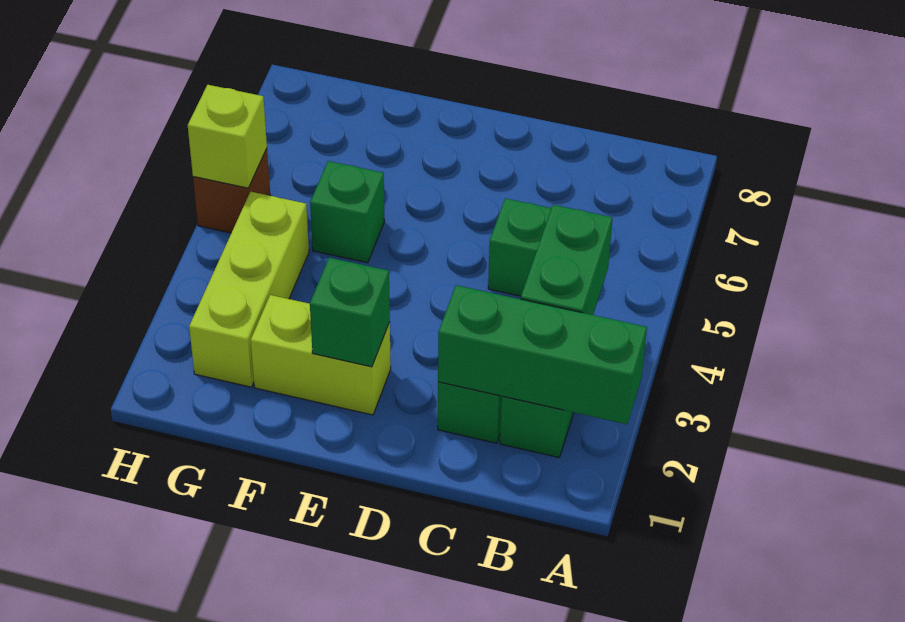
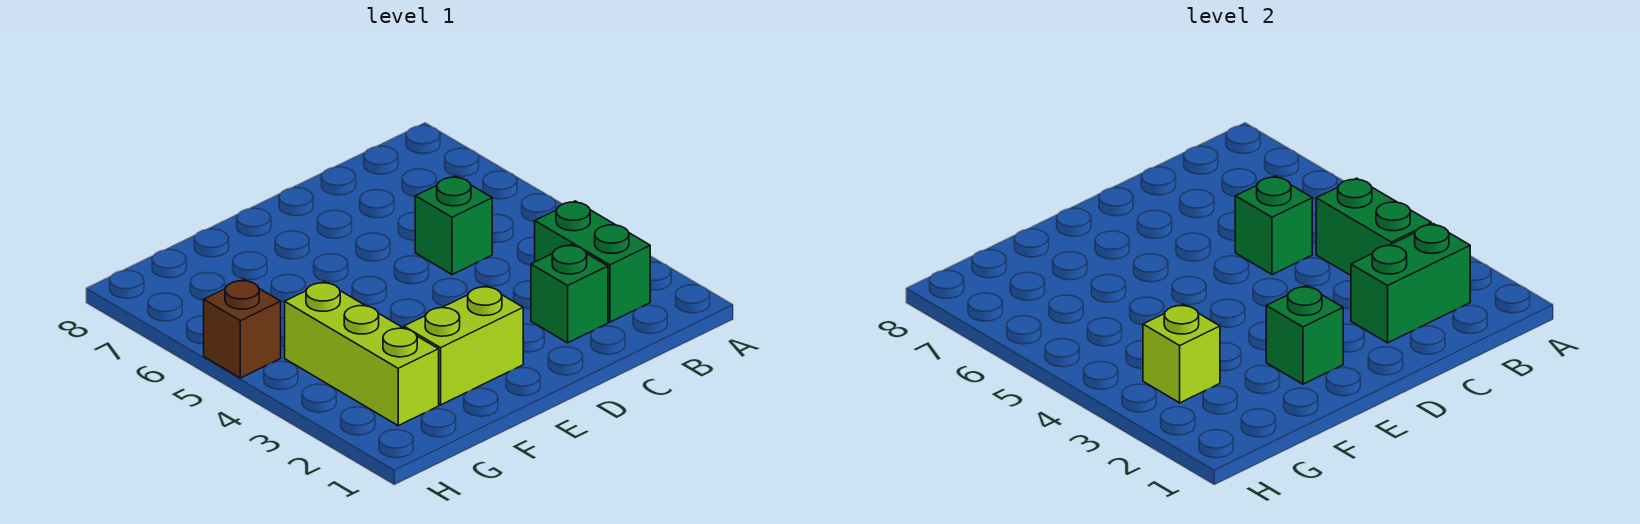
green brick A2:C2 level 2 -> green brick B2:C2 level 2
green brick F5 level 1 -> green brick C5 level 2
lime brick H5 level 2 -> lime brick G3 level 2

